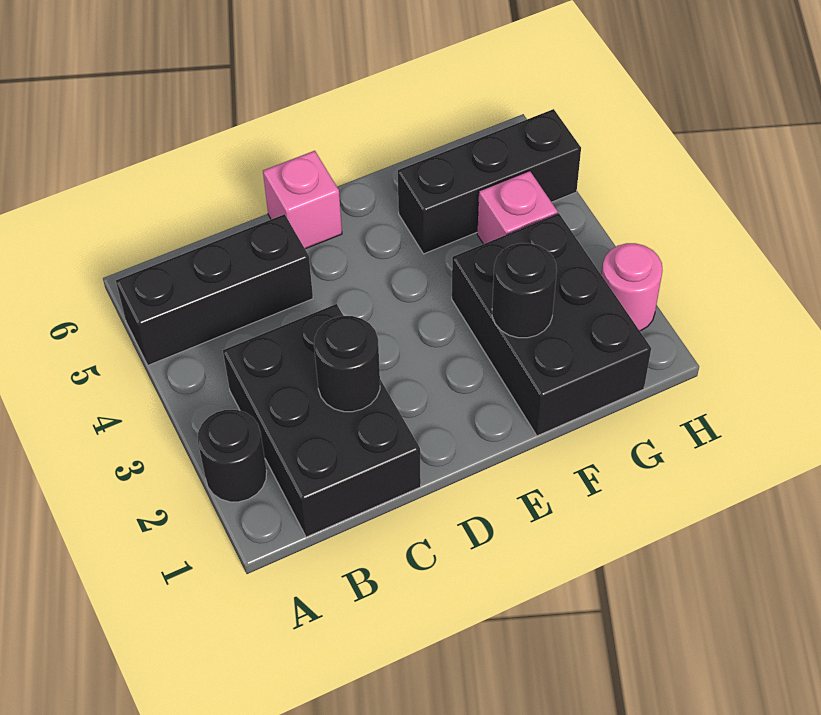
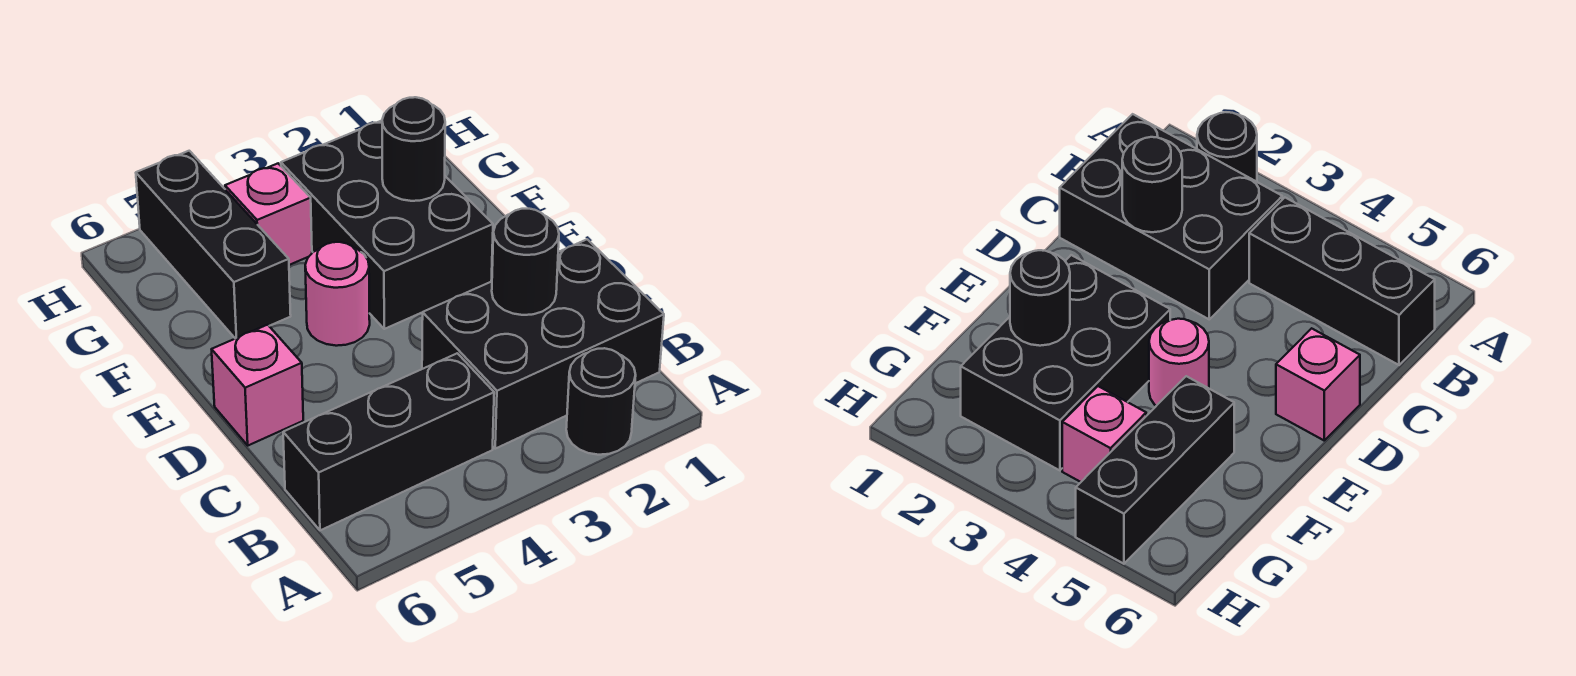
black brick A5:C5 level 1 -> black brick B4:B6 level 1
black brick F1:G3 level 1 -> black brick E2:G3 level 1
pink round brick H2 level 1 -> pink round brick E4 level 1

